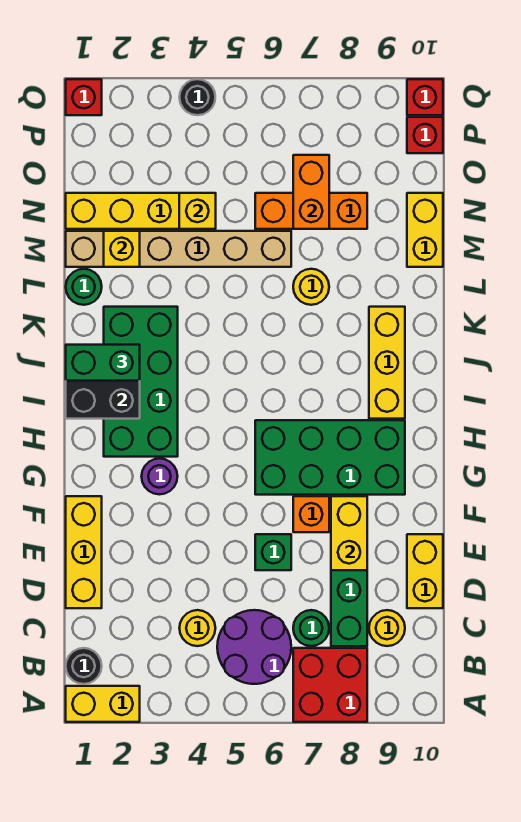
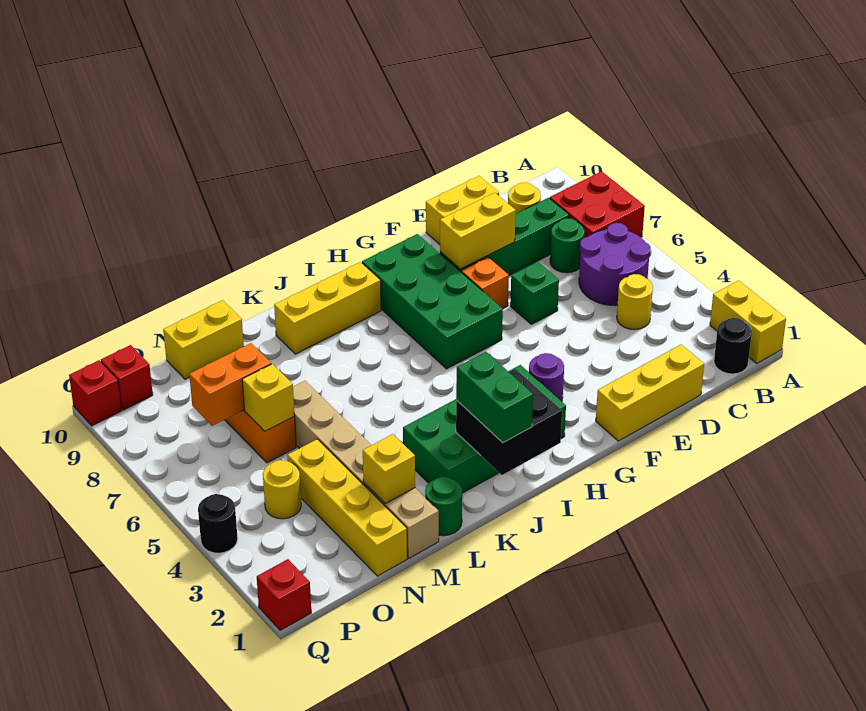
yellow round brick L7 level 1 -> yellow round brick O4 level 1
yellow brick N4 level 2 -> yellow brick N6 level 2

